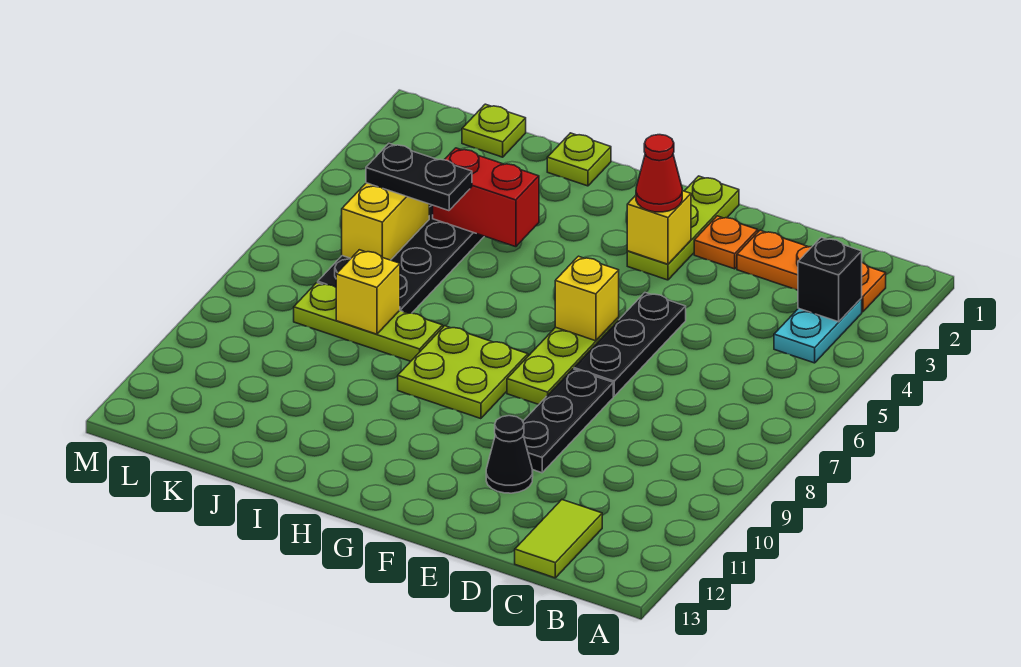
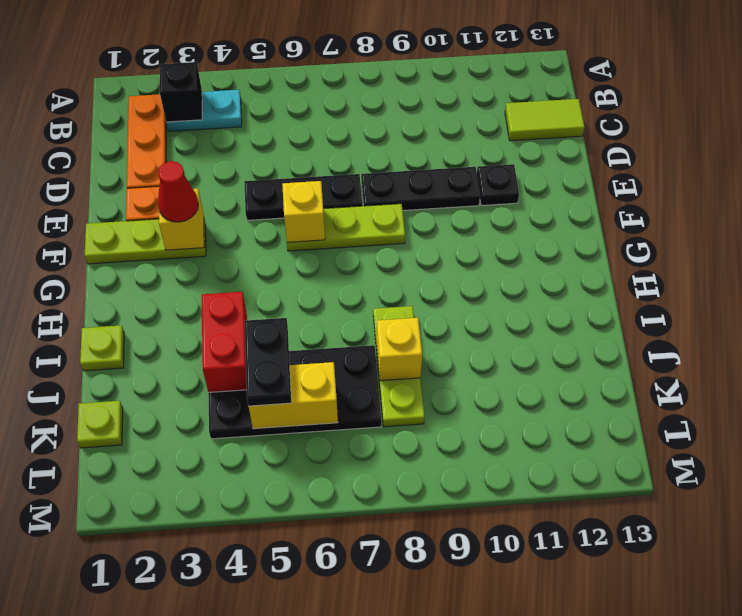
black cone E11 level 1 -> black plate E11 level 1
lime plate G8:H9 level 1 -> none

